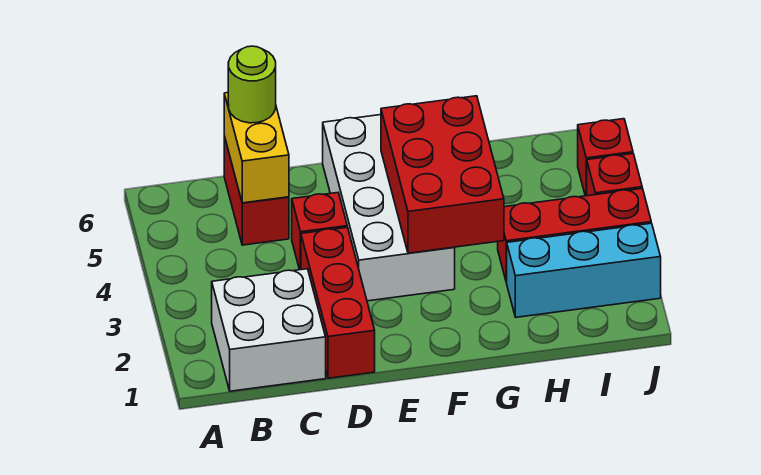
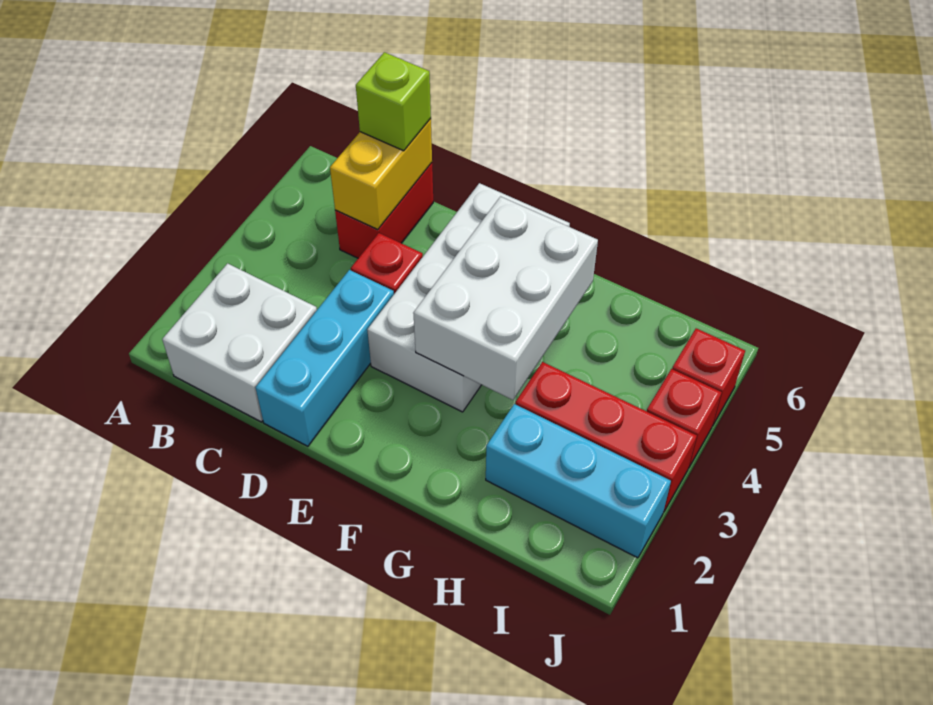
lime round brick C6 level 3 -> lime brick C6 level 3
red brick D1:D3 level 1 -> cyan brick D1:D3 level 1
red brick F3:G5 level 2 -> white brick F3:G5 level 2

